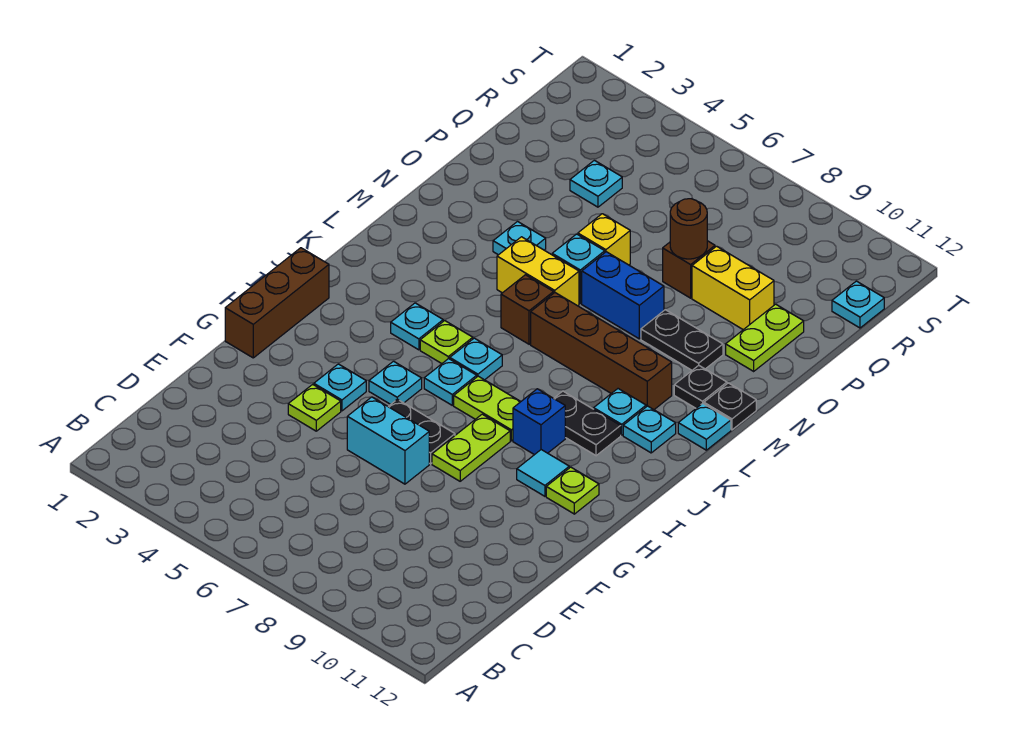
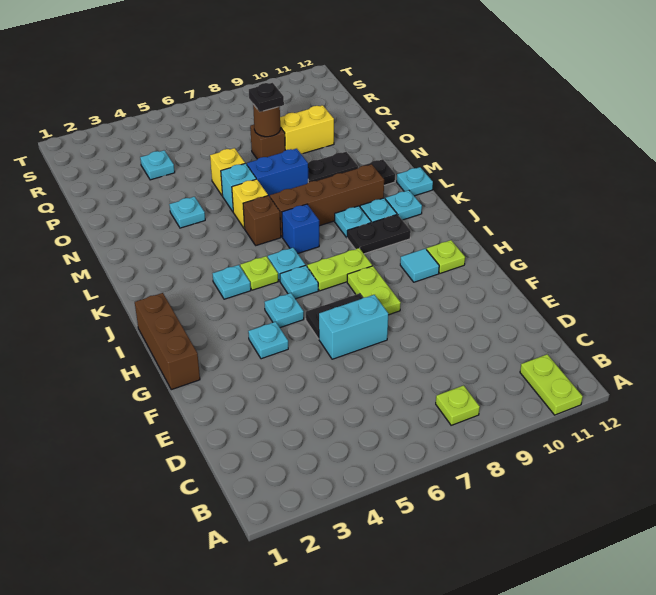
lime plate F4 level 1 -> lime plate B8 level 1
blue brick I9 level 1 -> blue brick K7 level 1
yellow brick M5:M6 level 1 -> yellow brick M6 level 1
black plate M12 level 1 -> black plate P8 level 3
lime plate O11:P11 level 1 -> lime plate A11:B11 level 1
cyan plate R12 level 1 -> cyan plate K9 level 1

